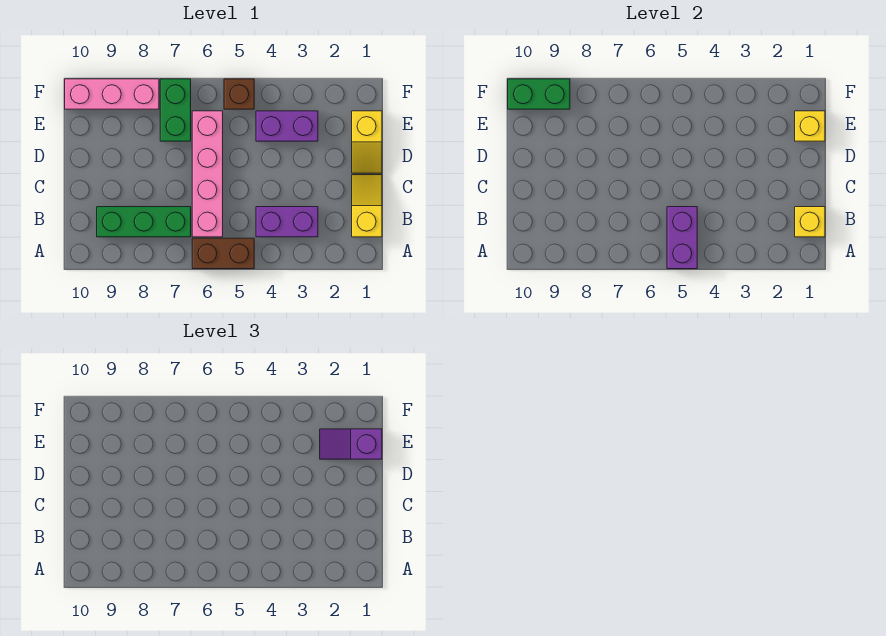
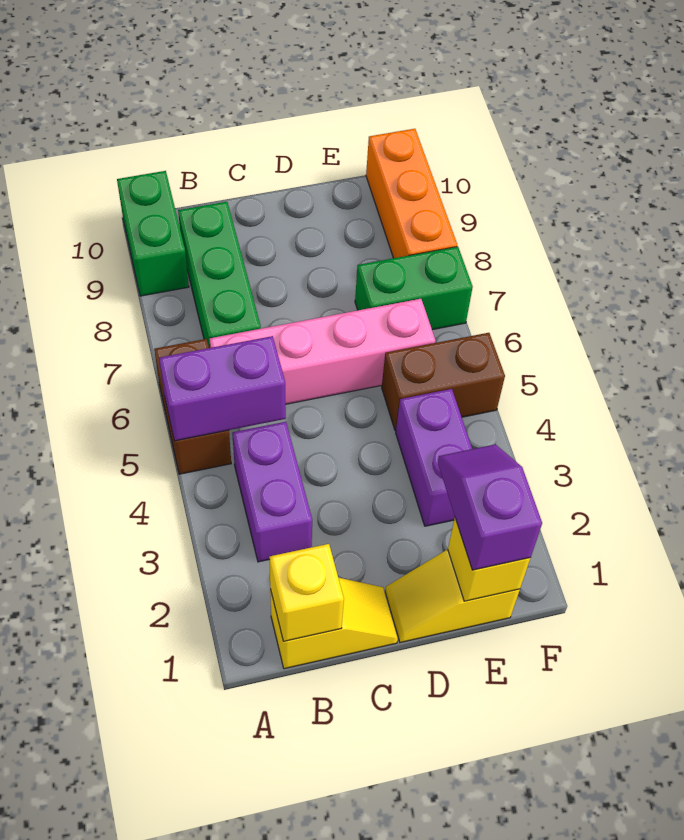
brown brick F5 level 1 -> brown brick E5:F5 level 1
pink brick F8:F10 level 1 -> orange brick F8:F10 level 1
green brick F9:F10 level 2 -> green brick A9:A10 level 1

